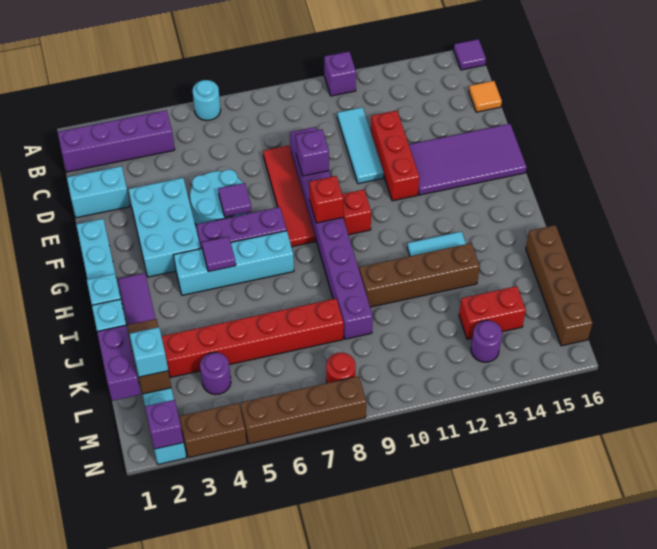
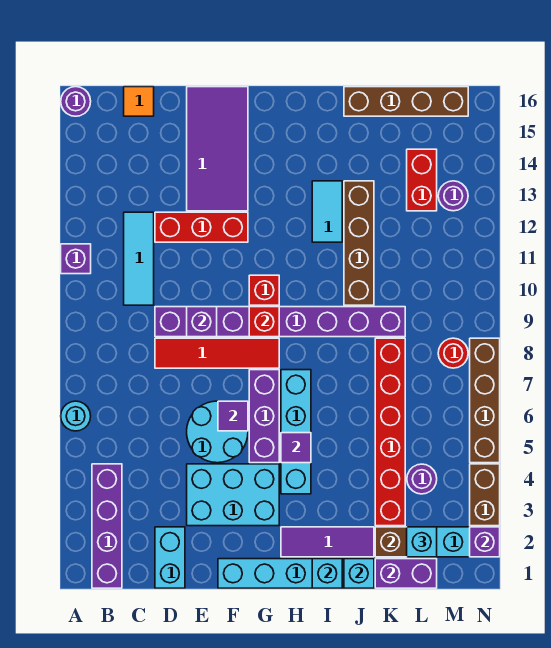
purple tile A16 level 1 -> purple round brick A16 level 1
cyan tile C11:E11 level 1 -> cyan tile C10:C12 level 1

